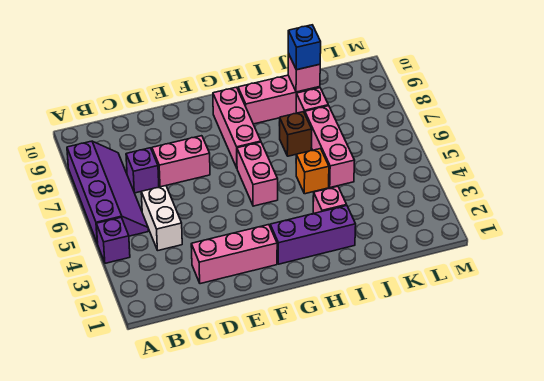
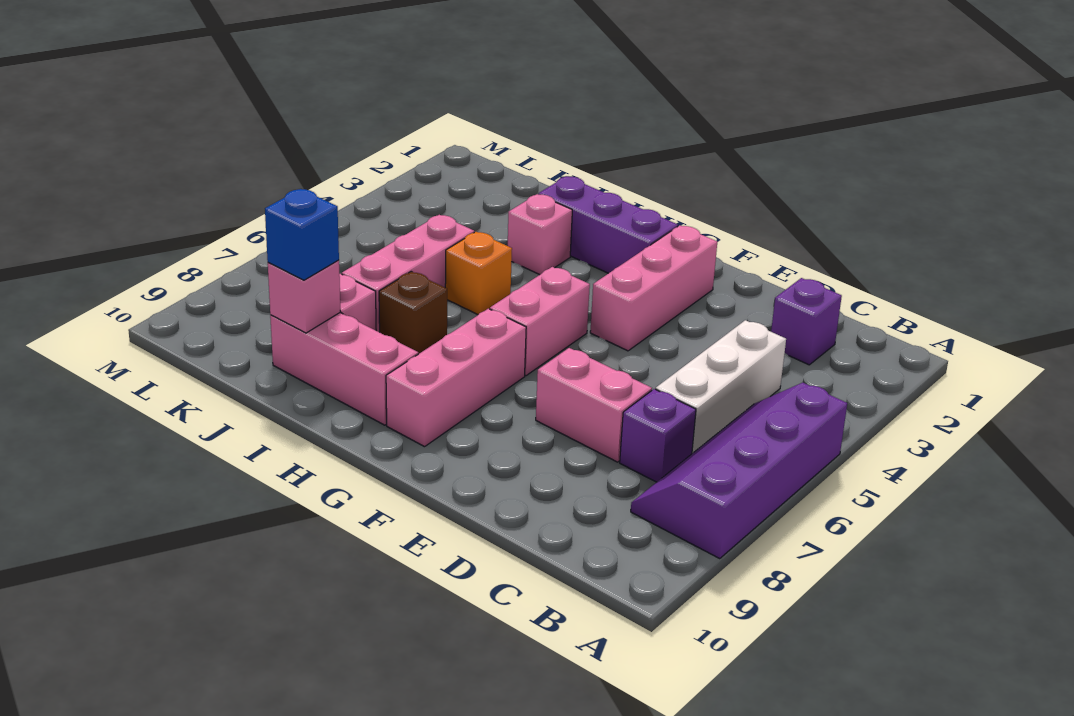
purple brick A4 level 1 -> purple brick C2 level 1
white brick C4:C5 level 1 -> white brick C4:C6 level 1
pink brick D2:F2 level 1 -> pink brick F2:F4 level 1

